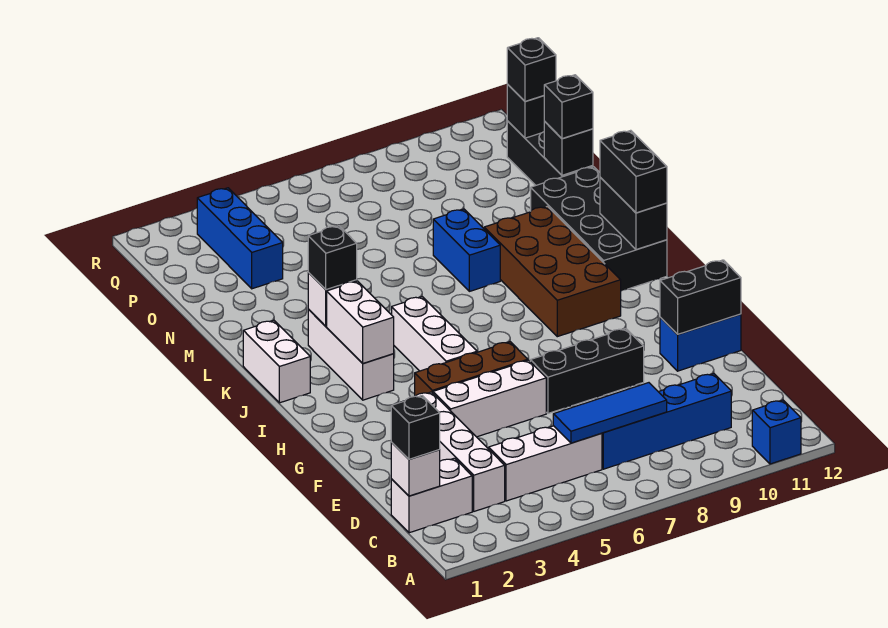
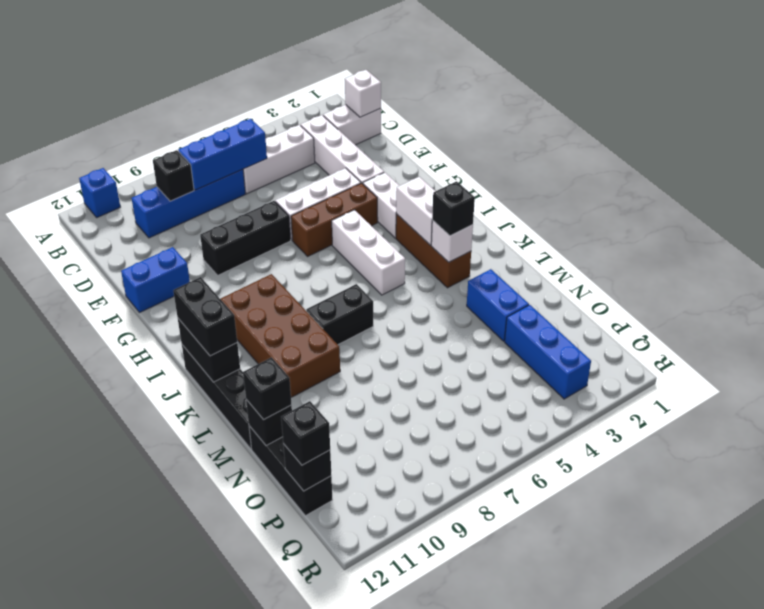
black brick C1 level 3 -> black brick C9 level 2
blue tile C6:C8 level 2 -> blue brick C6:C8 level 2
black brick F11:F12 level 2 -> black brick K7:K8 level 1
white brick I3:K3 level 1 -> brown brick I3:K3 level 1
white brick J1:K1 level 1 -> white brick G3:H3 level 1
black brick J11:M12 level 1 -> black brick J12:M12 level 1
blue brick L8:M8 level 1 -> blue brick M3:N3 level 1

